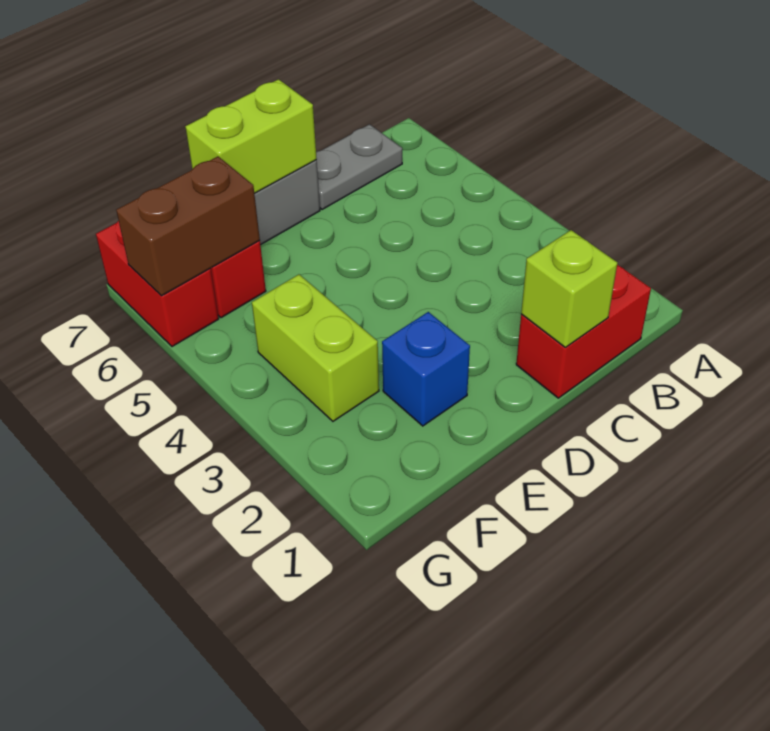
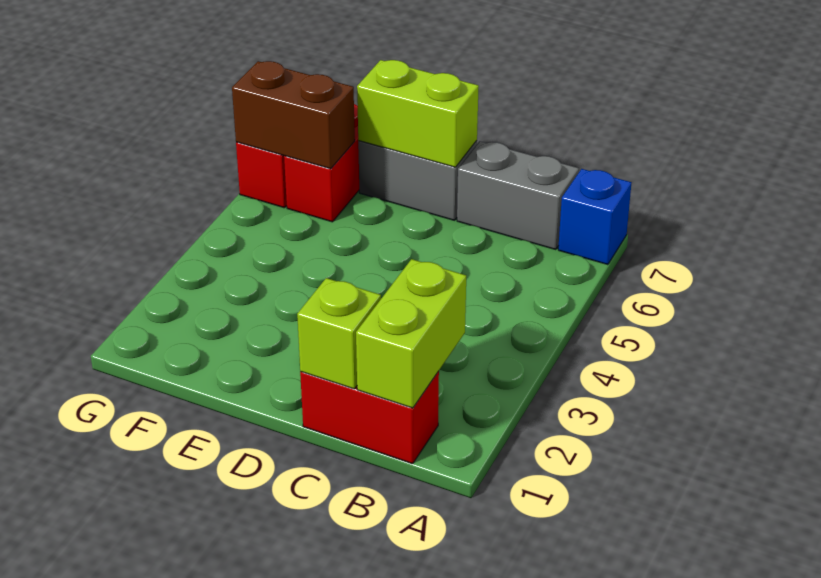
grey plate B7:C7 level 1 -> grey brick B7:C7 level 1
blue brick E2 level 1 -> blue brick A7 level 1
lime brick F3:F4 level 1 -> lime brick B1:B2 level 2

